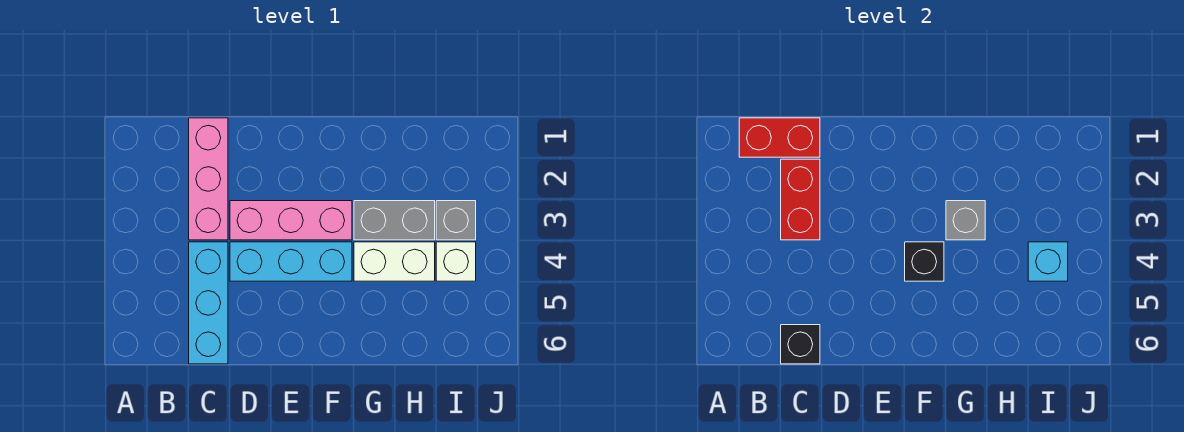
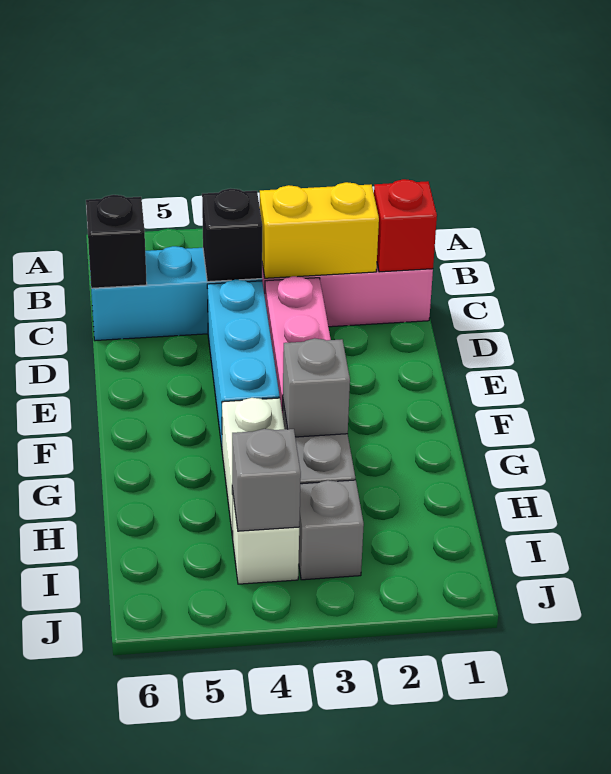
red brick B1:C1 level 2 -> red brick C1 level 2
red brick C2:C3 level 2 -> yellow brick C2:C3 level 2
black brick F4 level 2 -> black brick C4 level 2
cyan brick I4 level 2 -> grey brick I4 level 2

